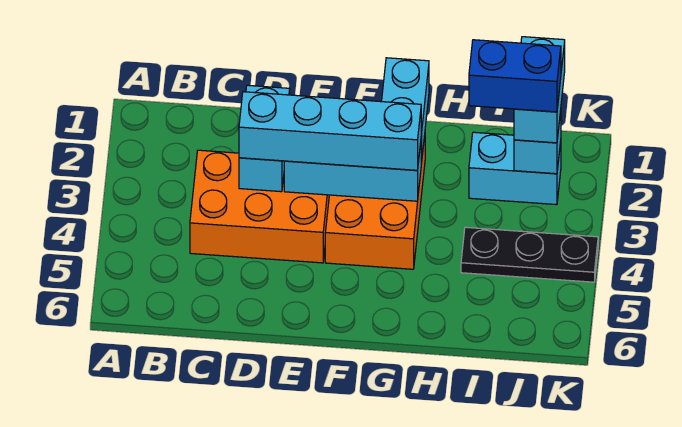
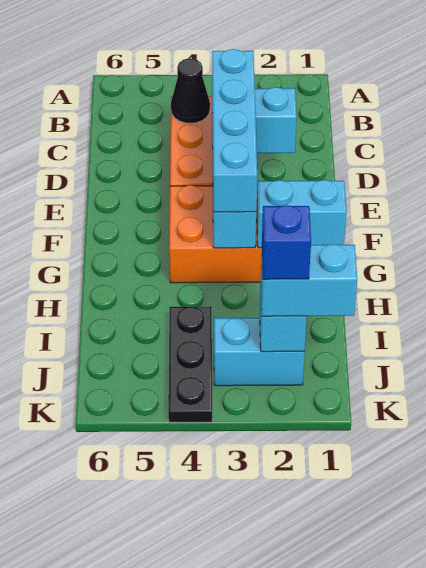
none -> black cone C4 level 2
cyan brick I2:J2 level 1 -> cyan brick J2:J3 level 1
blue brick I2:J2 level 4 -> blue brick J2 level 4

